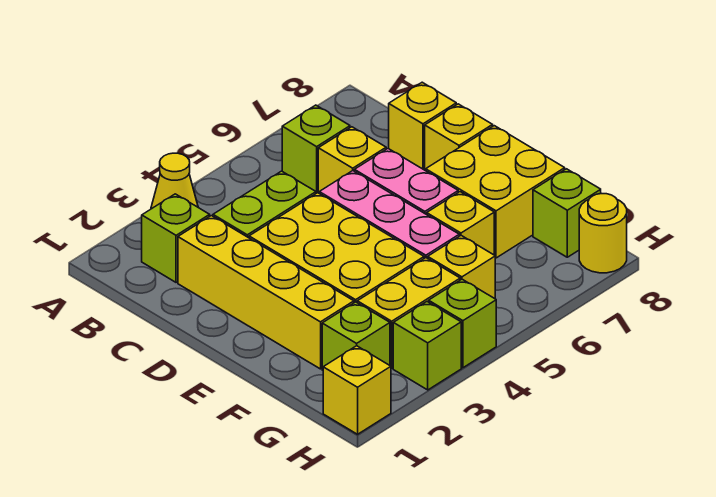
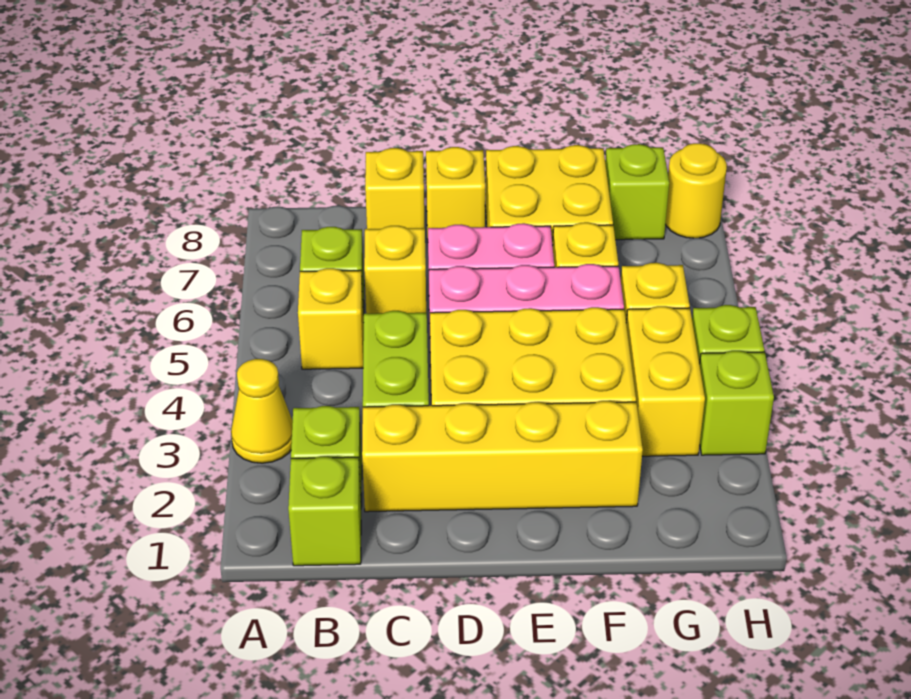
lime brick G2 level 1 -> lime brick B1 level 1
yellow brick H1 level 1 -> yellow brick B5 level 1

